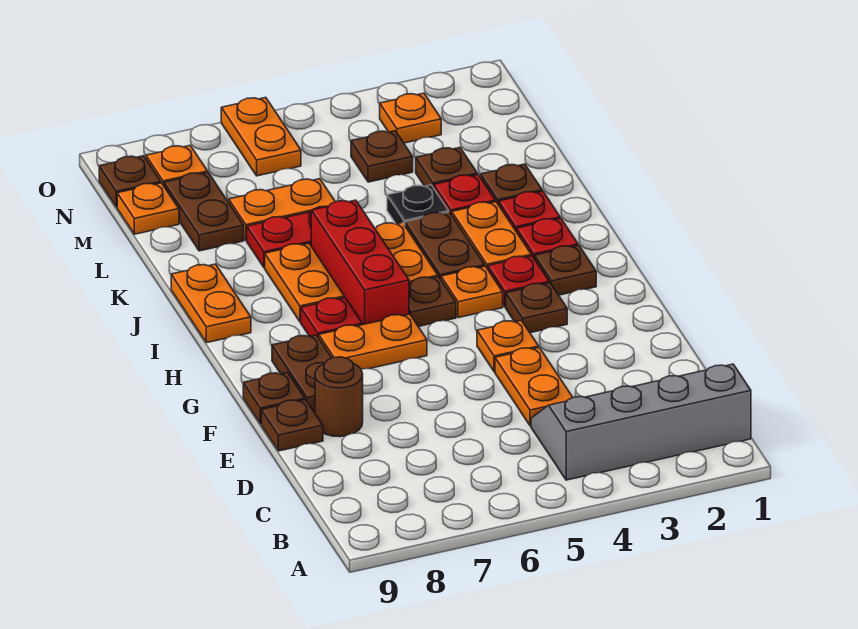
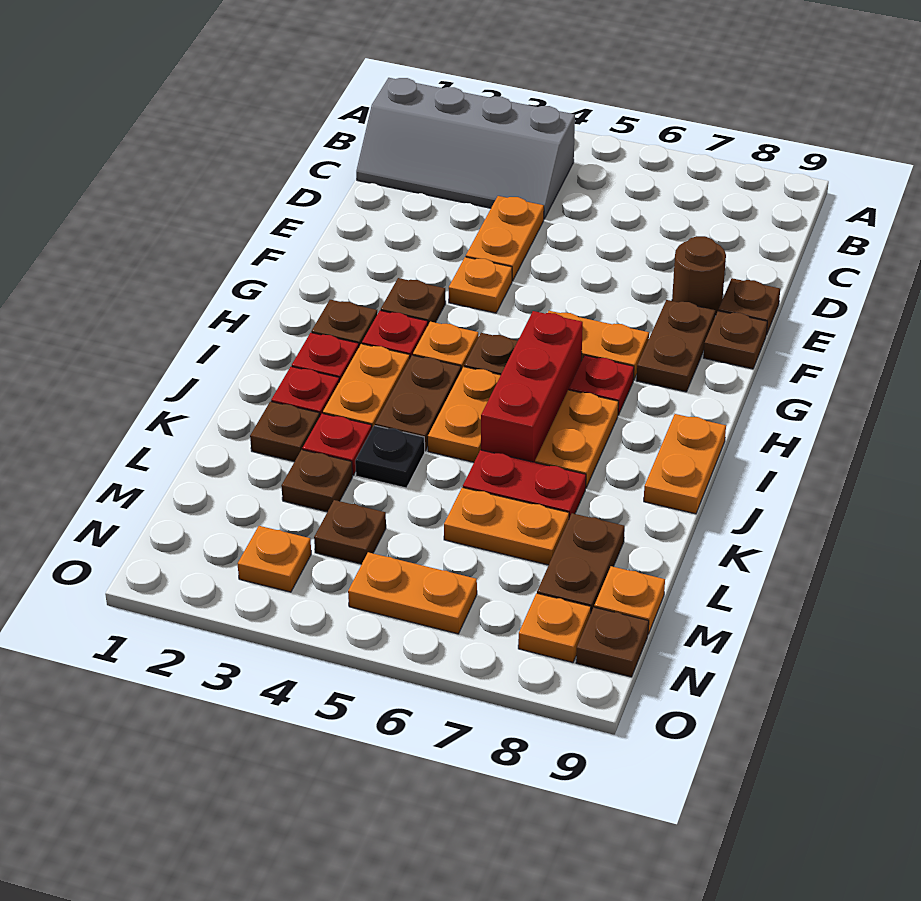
orange plate N6:O6 level 1 -> orange plate N5:N6 level 1

